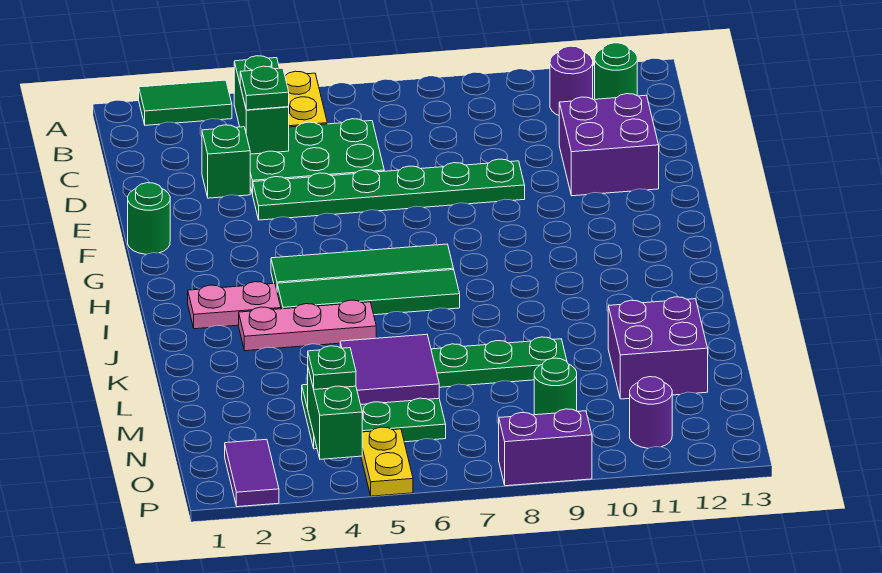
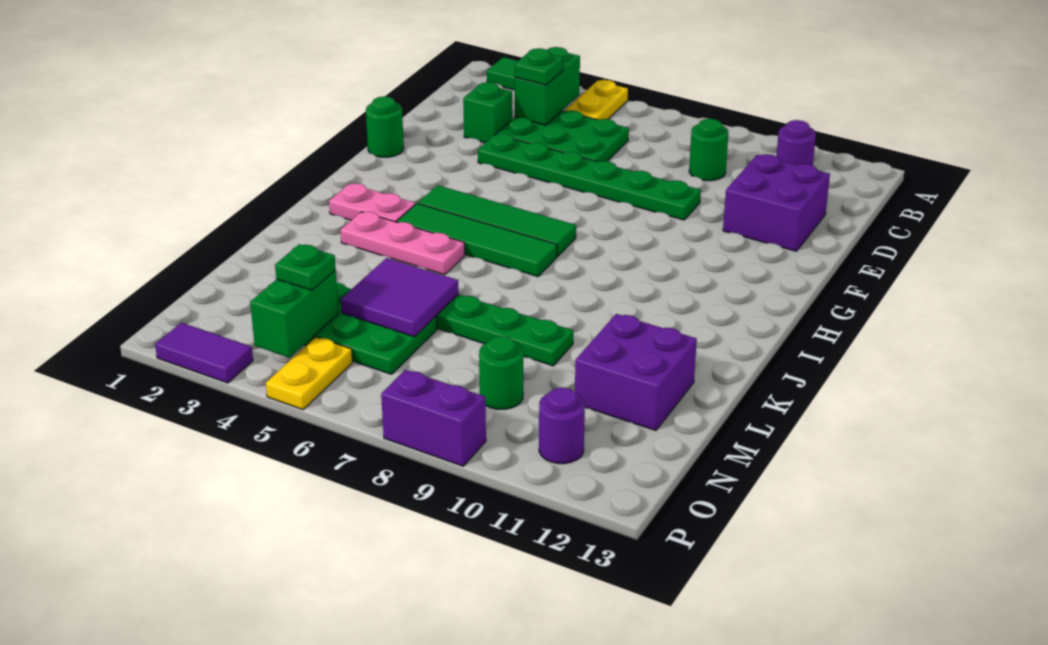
green round brick B12 level 1 -> green round brick C9 level 1
purple tile O2:P2 level 1 -> purple tile P2:P3 level 1

